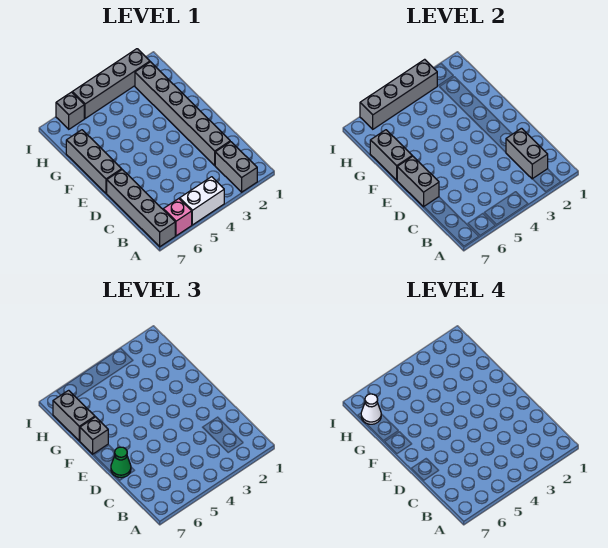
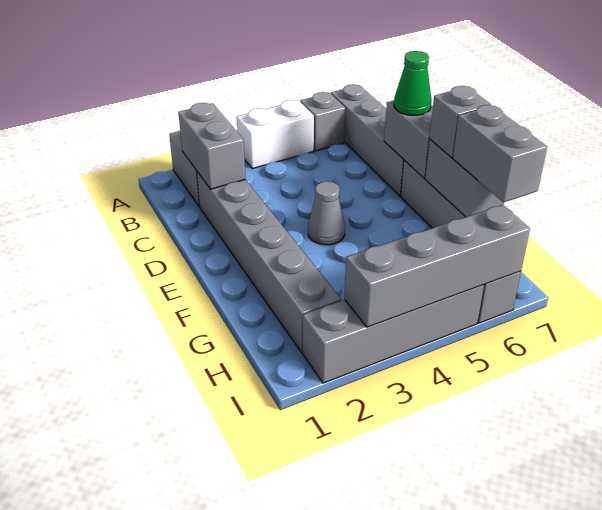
pink brick A6 level 1 -> grey brick A6 level 1
none -> grey cone E4 level 1
white cone H7 level 4 -> none

